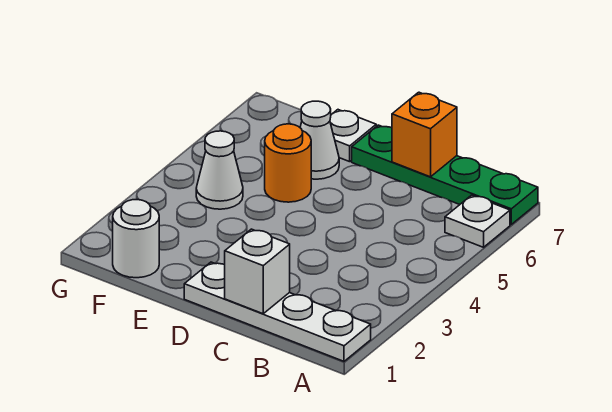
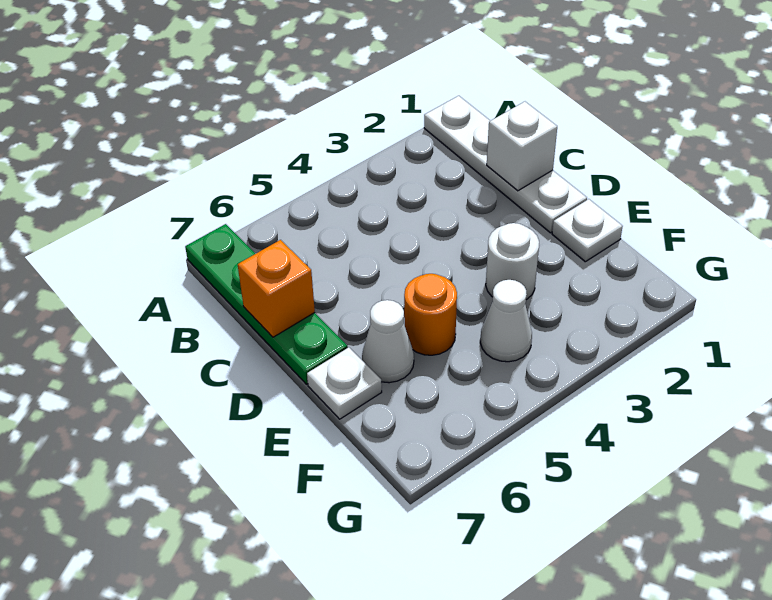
white plate A6 level 1 -> white plate E1 level 1
white round brick F1 level 1 -> white round brick E3 level 1

